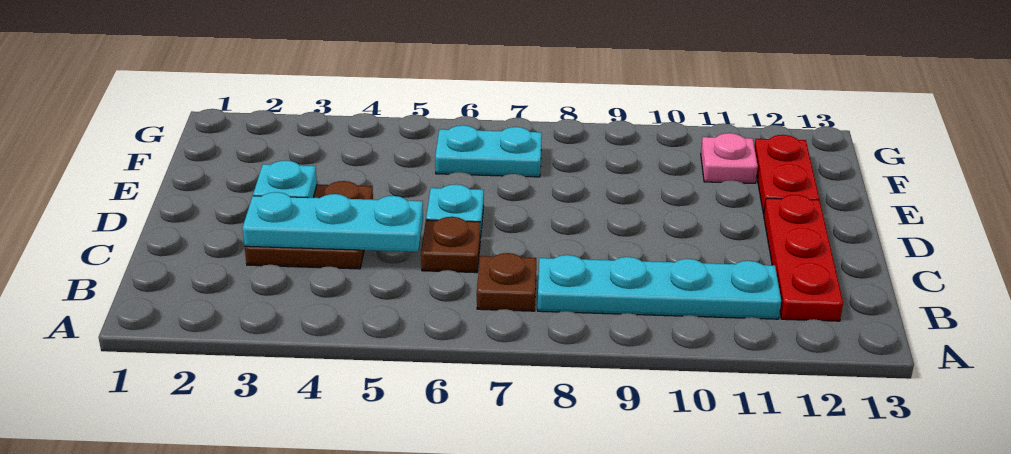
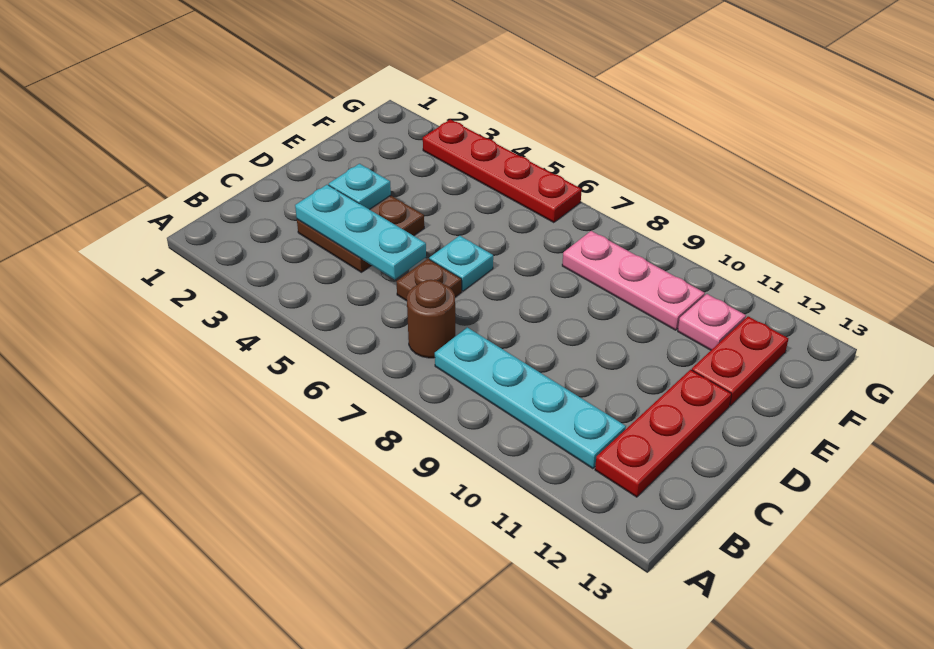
brown plate B7 level 1 -> brown round brick B7 level 1
cyan plate F6:F7 level 1 -> none
none -> pink plate F8:F10 level 1
none -> red plate G3:G6 level 1

